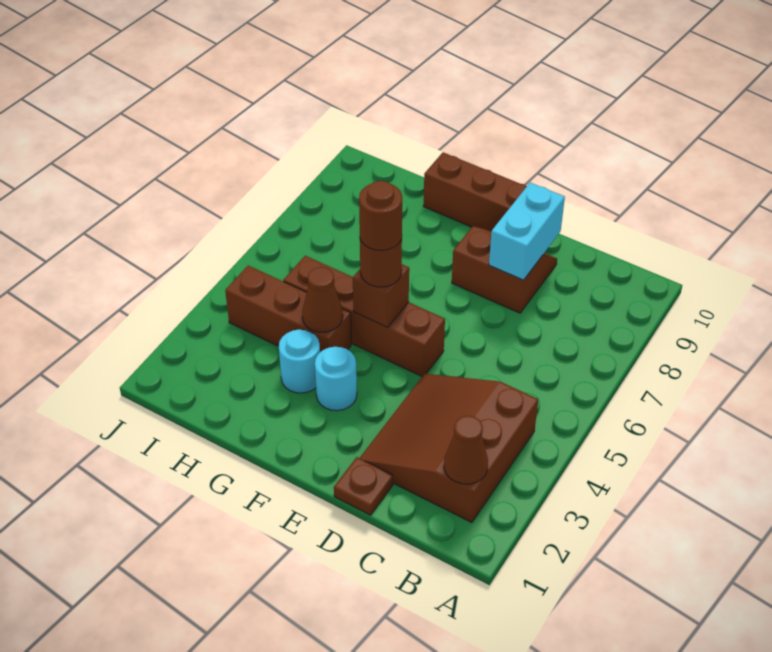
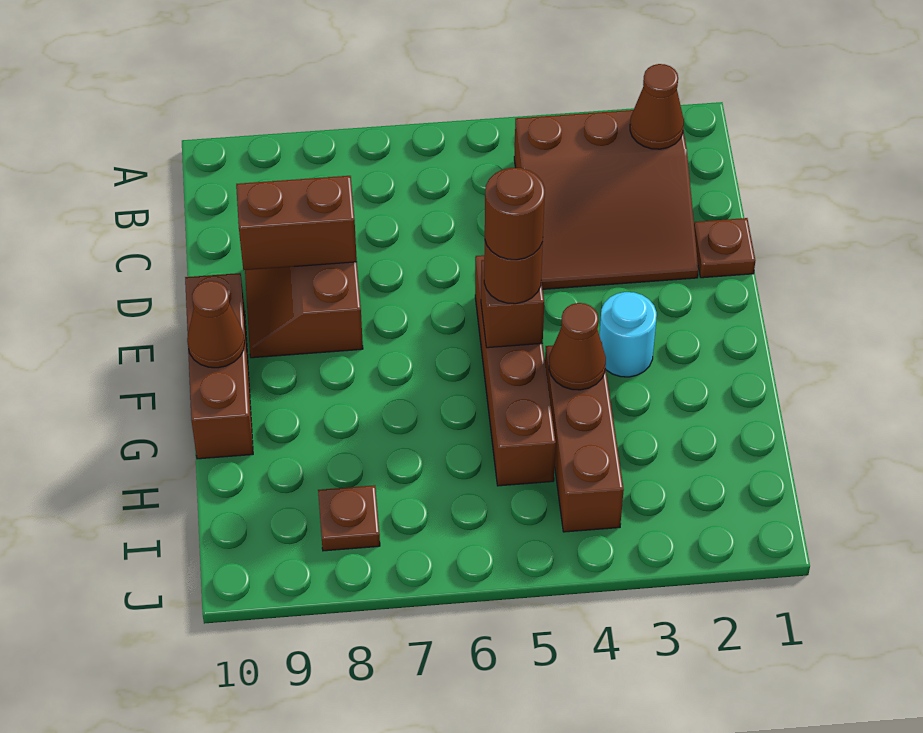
cyan brick D8:D9 level 2 -> brown brick D8:D9 level 2
none -> brown cone F10 level 2
cyan round brick G3 level 1 -> none
none -> brown plate I8 level 1

